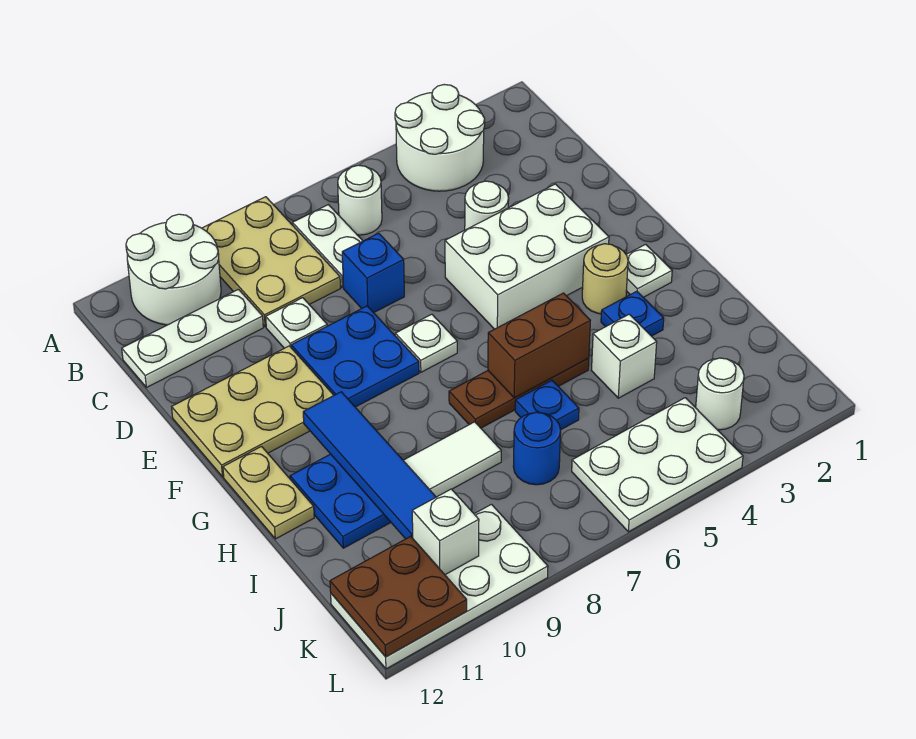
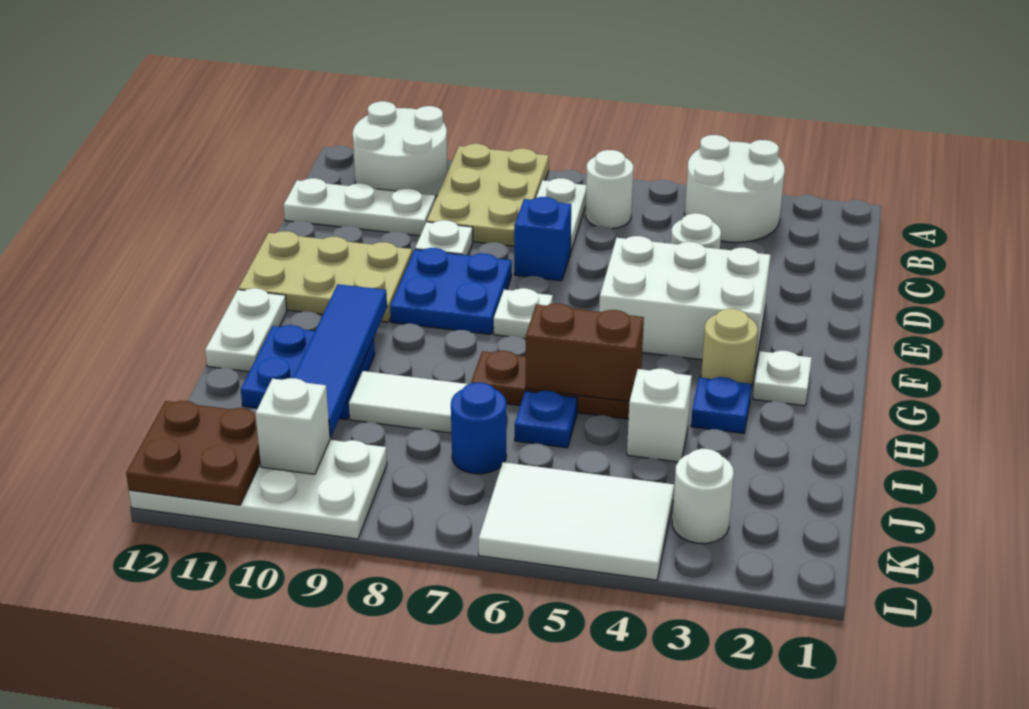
tan plate G12:H12 level 1 -> white plate G12:H12 level 1
white plate K4:L6 level 1 -> white tile K4:L6 level 1

